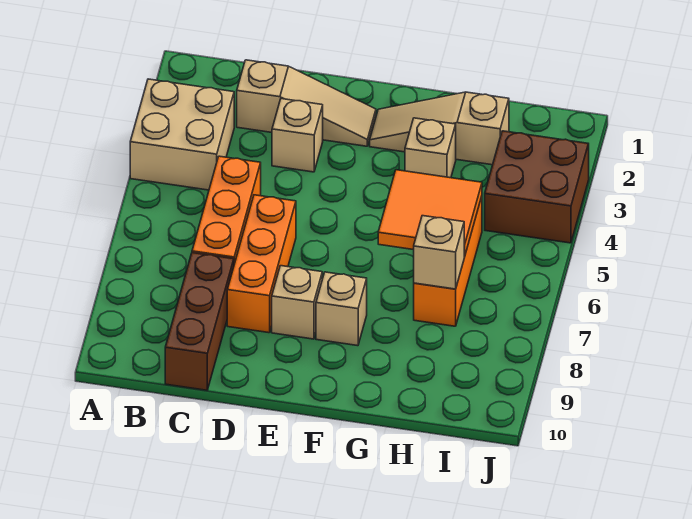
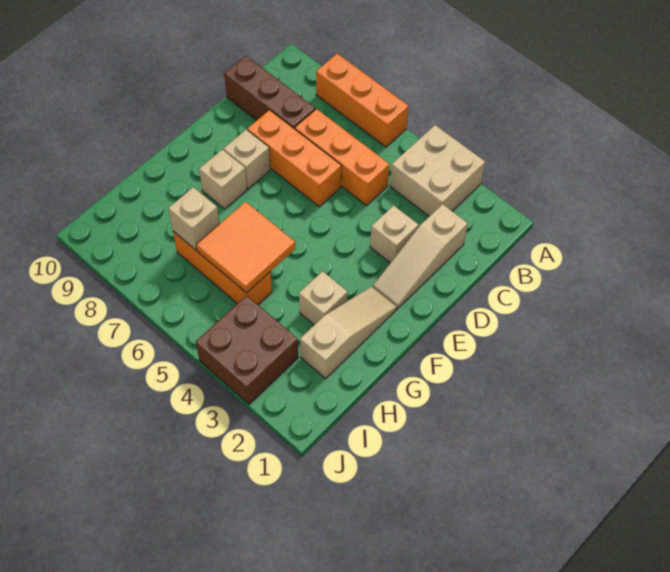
none -> orange brick A6:A8 level 1

